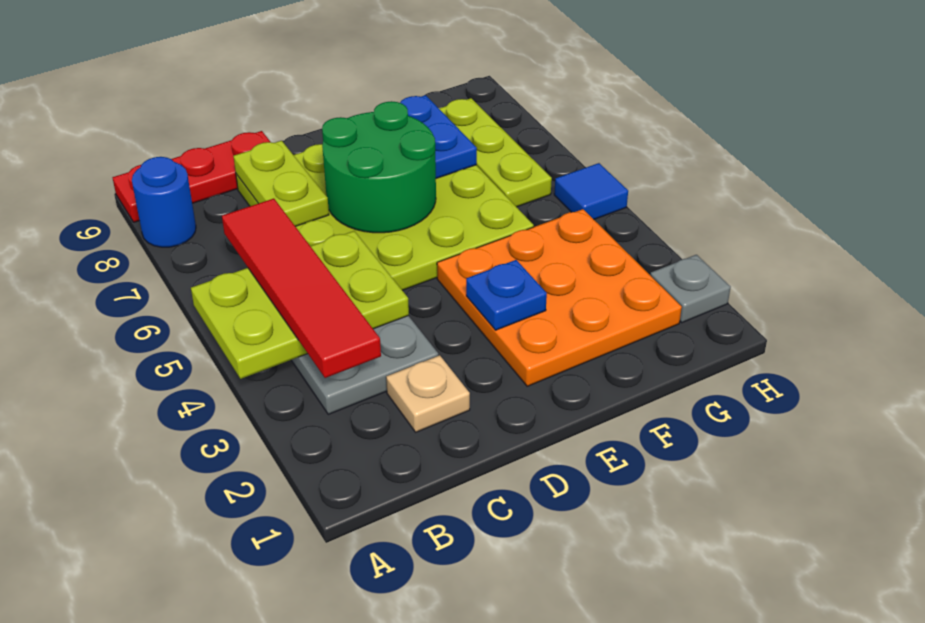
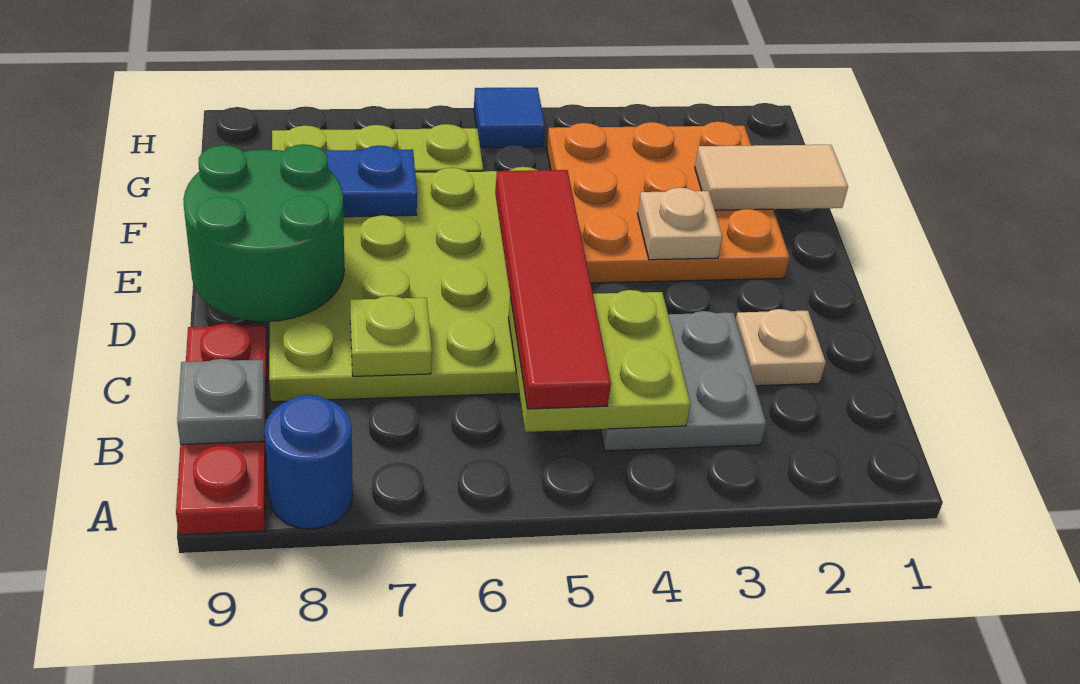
lime plate A4:C5 level 2 -> lime plate B4:C5 level 2
red tile B3:B6 level 3 -> red tile B5:E5 level 3
lime plate C7:C8 level 2 -> lime plate C7 level 2
green round brick D6:E7 level 2 -> green round brick D8:E9 level 2
blue plate E3 level 2 -> tan plate E3 level 2
none -> tan tile F1:F2 level 2
grey plate H2 level 1 -> grey plate B9 level 2

